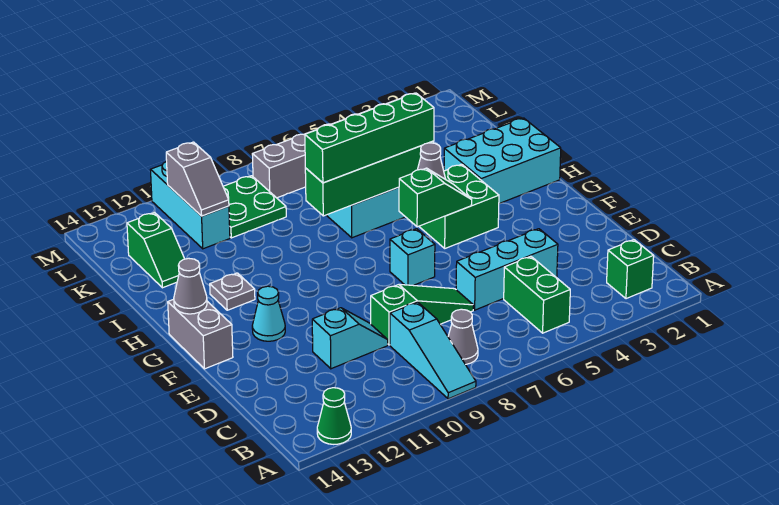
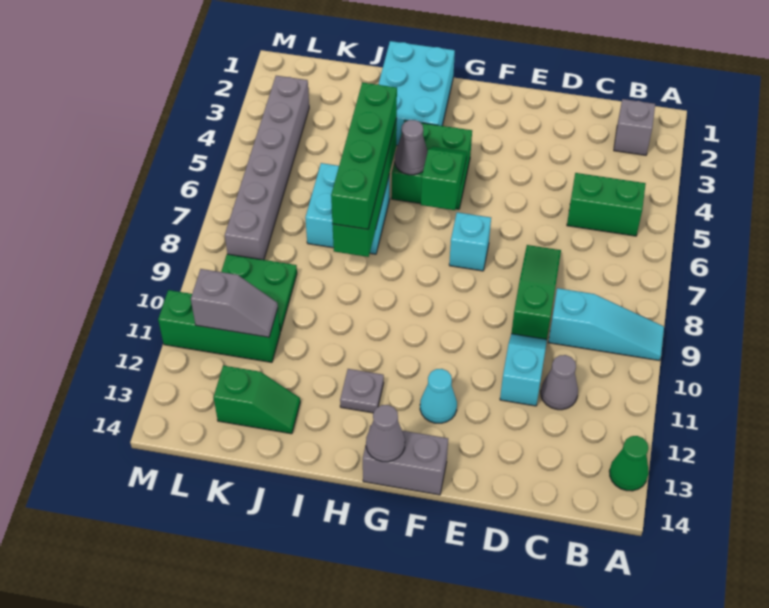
green brick B2 level 1 -> grey brick B2 level 1
grey cone B8 level 1 -> grey cone C11 level 1
cyan brick D4:D6 level 1 -> none
cyan brick K11:M11 level 1 -> green brick K11:M11 level 1

